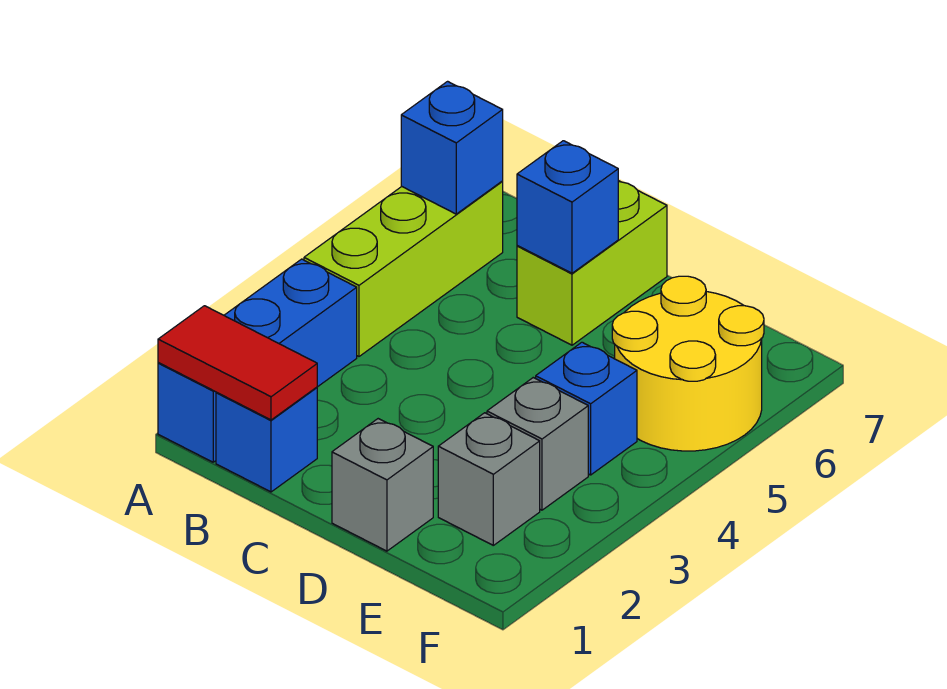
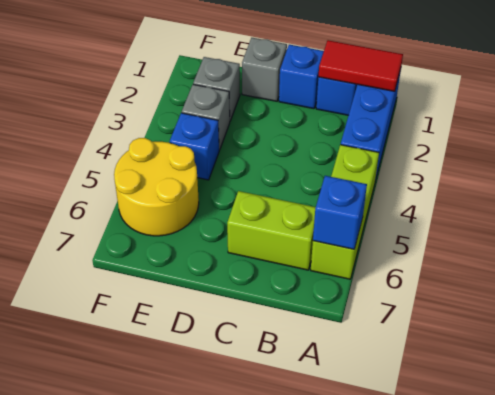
lime brick C6:C7 level 1 -> lime brick B6:C6 level 1
blue brick C6 level 2 -> blue brick C1 level 1

